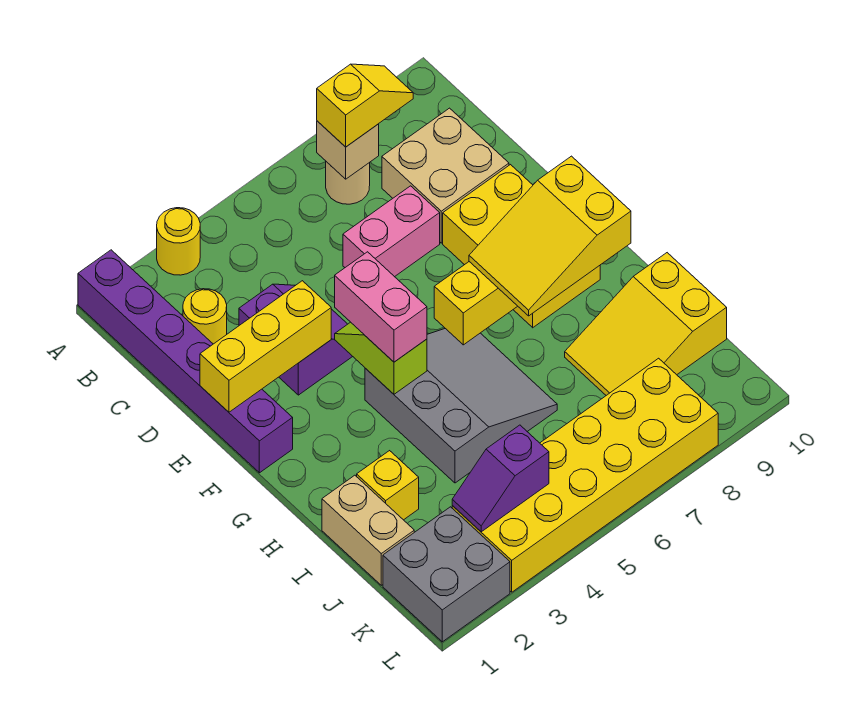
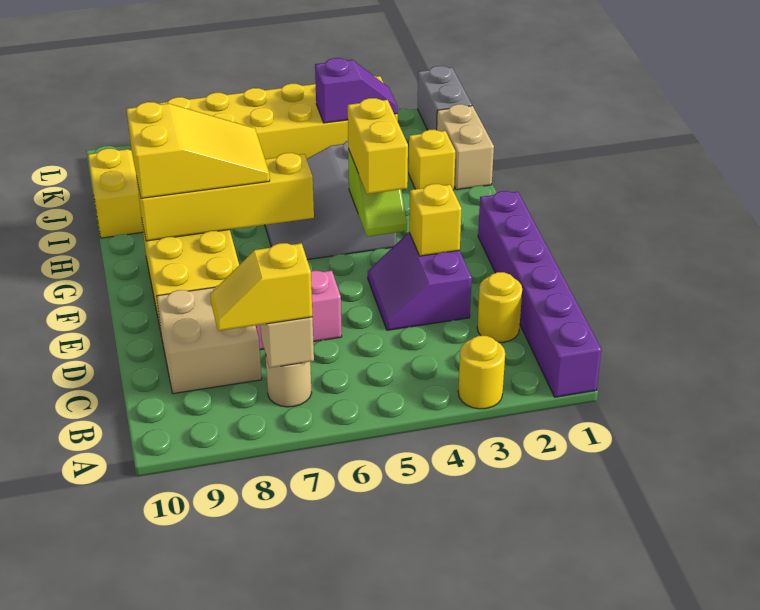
yellow brick E1:E3 level 2 -> yellow brick E3 level 2
pink brick F4:G4 level 3 -> yellow brick F4:G4 level 3
grey brick K1:L2 level 1 -> grey brick K1:L1 level 1

